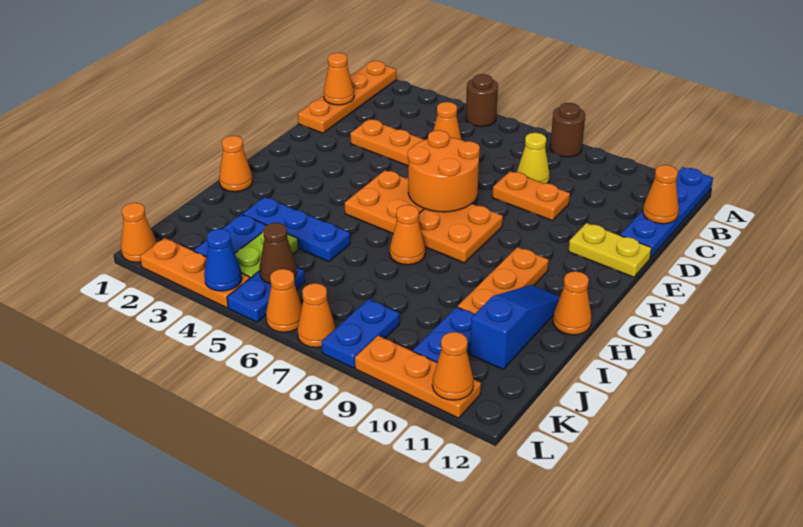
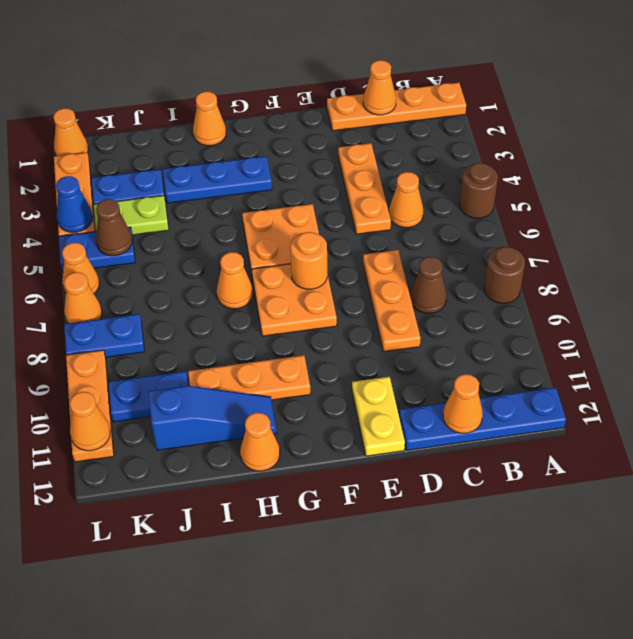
yellow cone C8 level 1 -> brown cone C8 level 1
orange plate D8:D9 level 1 -> orange plate D7:D9 level 1
orange round brick E6:F7 level 2 -> orange round brick F7 level 2
blue plate I3:I5 level 1 -> blue plate G3:I3 level 1

